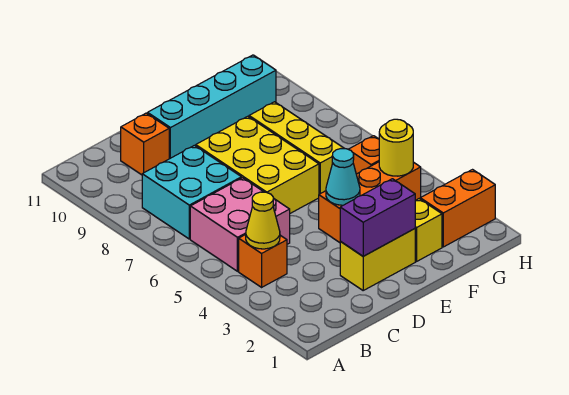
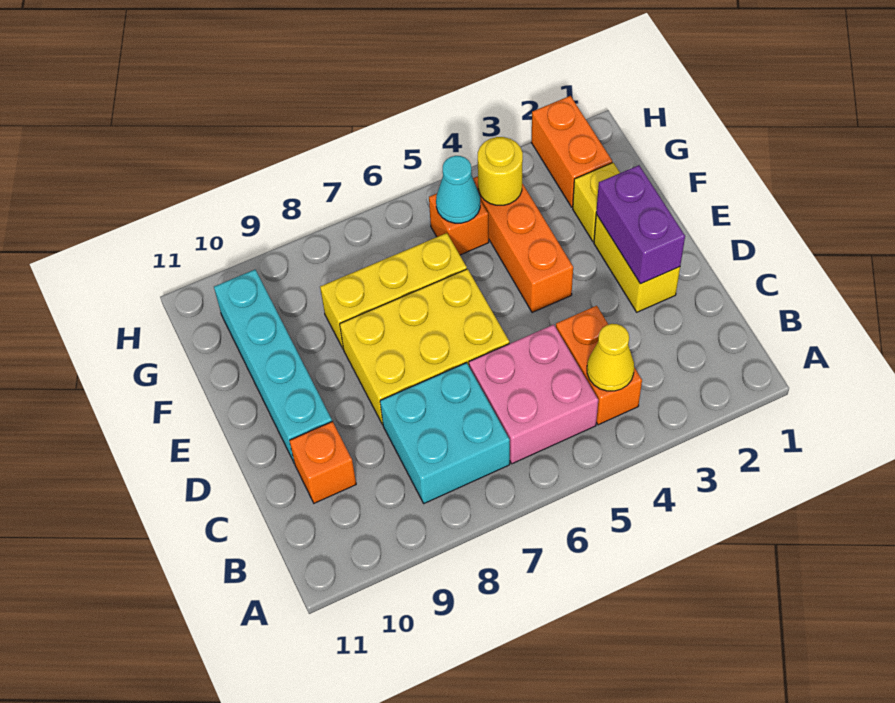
orange brick B4 level 1 -> orange brick B4:C4 level 1
cyan cone E4 level 2 -> cyan cone G5 level 2

